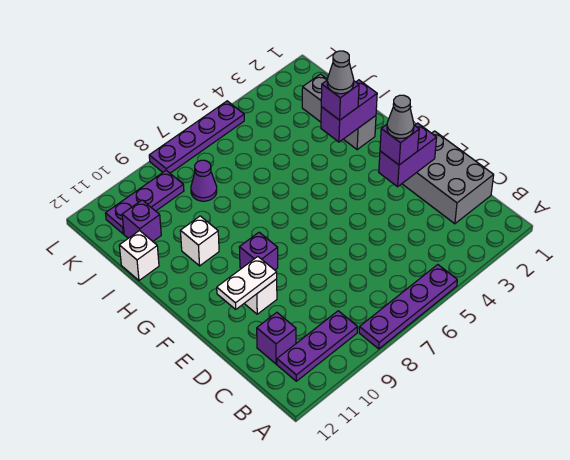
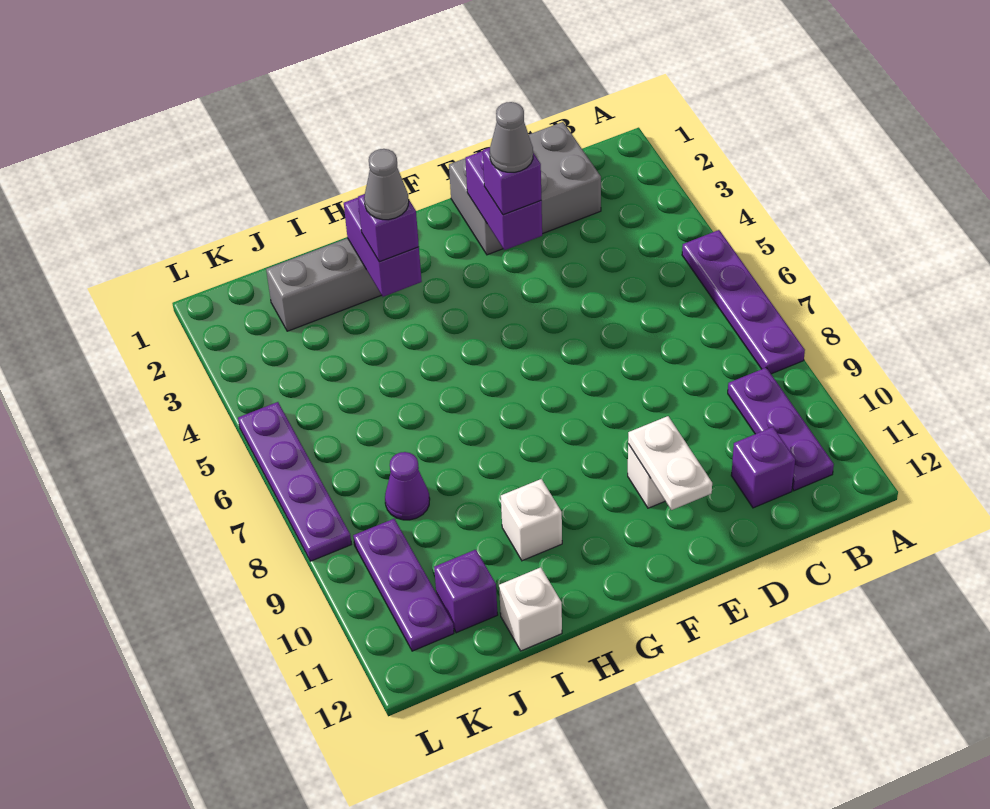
purple brick F9 level 1 -> none

